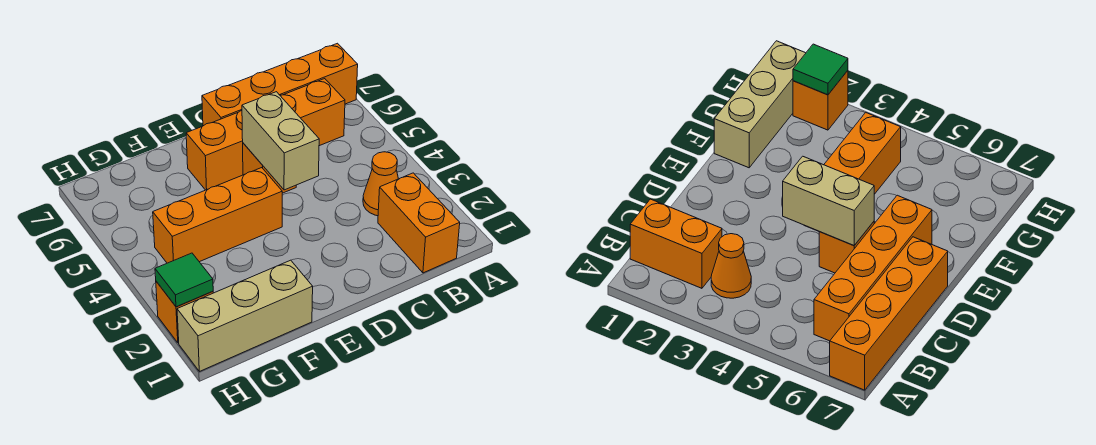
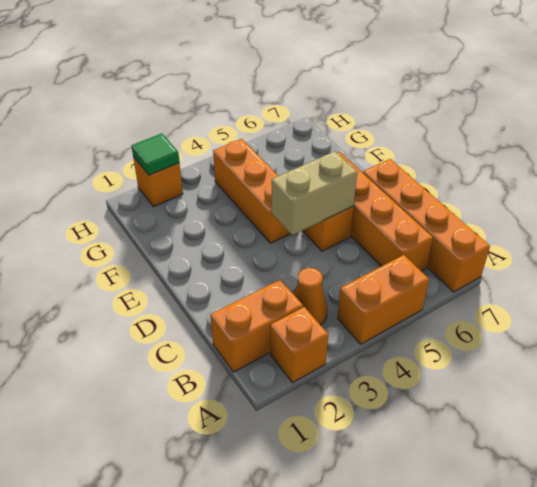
none -> orange brick A2 level 1
none -> orange brick A4:A5 level 1
tan brick F1:H1 level 1 -> none

